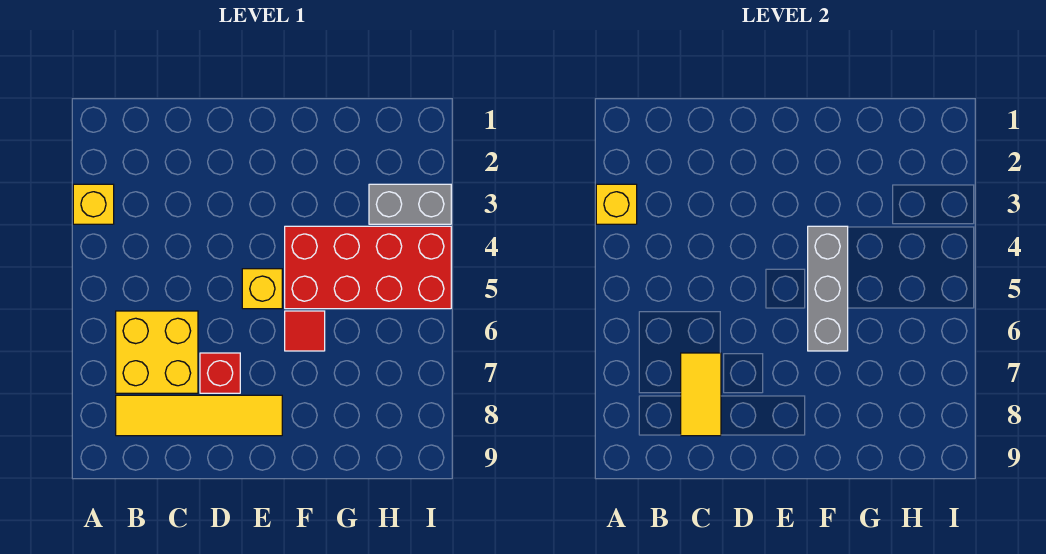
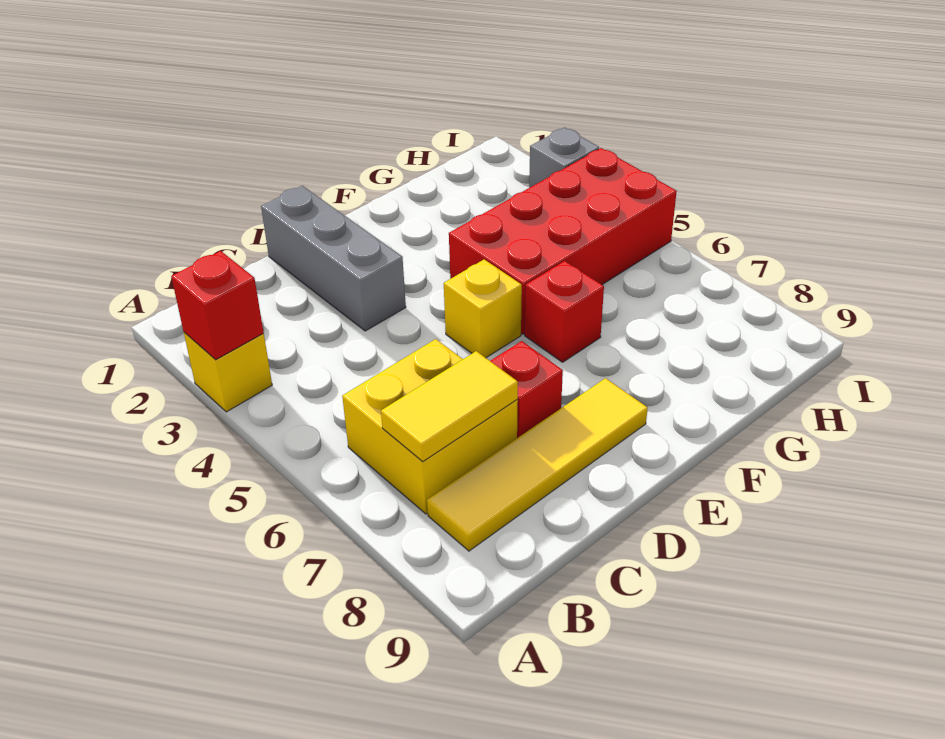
yellow brick A3 level 2 -> red brick A3 level 2
yellow tile C7:C8 level 2 -> yellow tile B7:C7 level 2
grey brick F4:F6 level 2 -> grey brick D1:D3 level 1
red tile F6 level 1 -> red brick F6 level 1
grey brick H3:I3 level 1 -> grey brick I3 level 1

